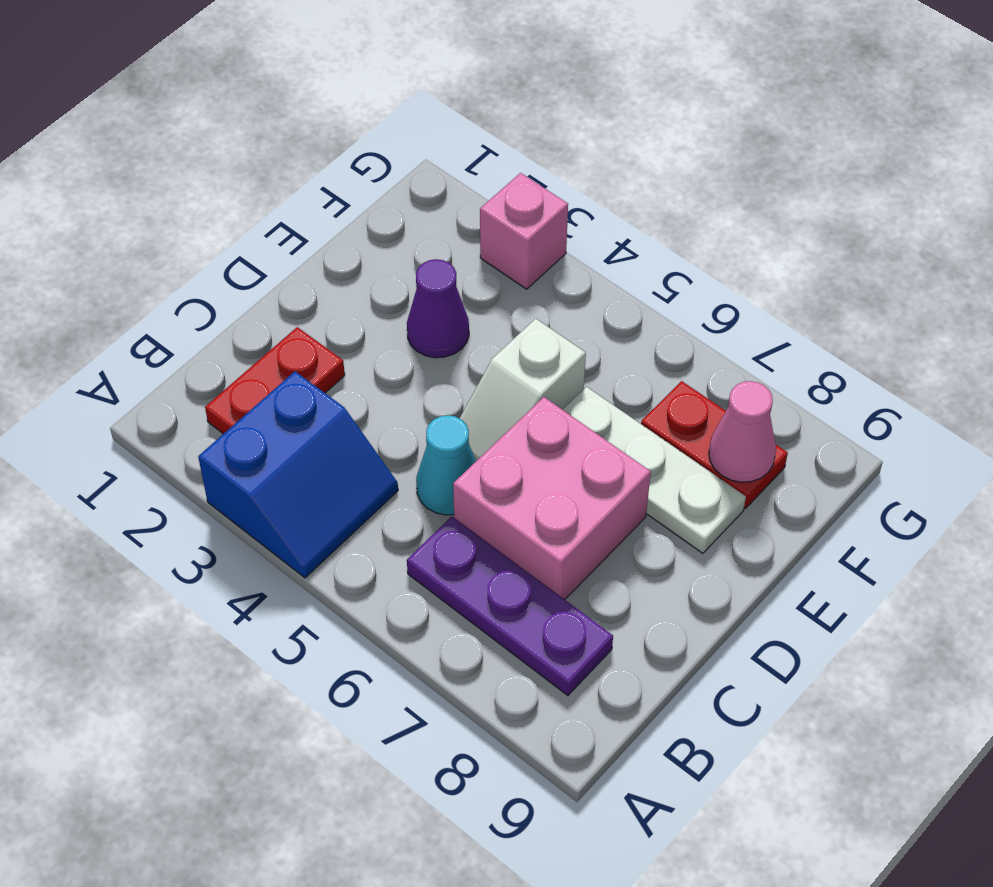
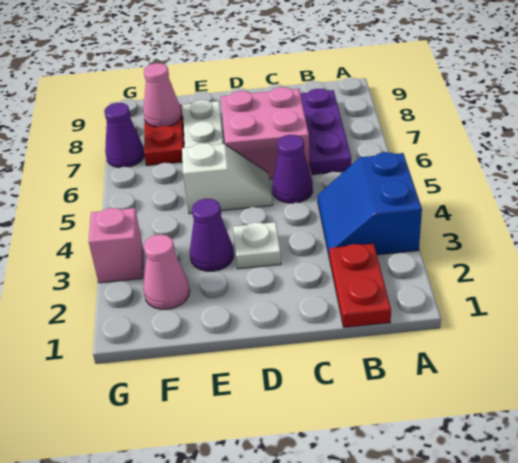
blue slope A3:B4 level 1 top 3 -> blue slope A3:B4 level 1 top A
red plate B2:C2 level 1 -> red plate B1:B2 level 1
cyan cone C5 level 1 -> purple cone C5 level 1
none -> white plate D3 level 1
none -> pink cone F2 level 1
none -> purple cone G7 level 1

